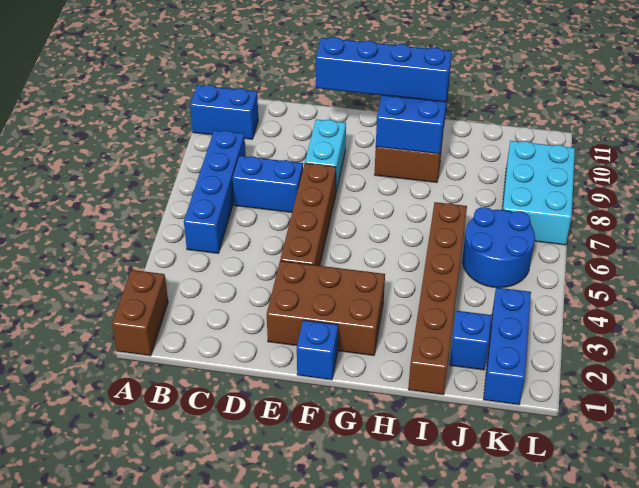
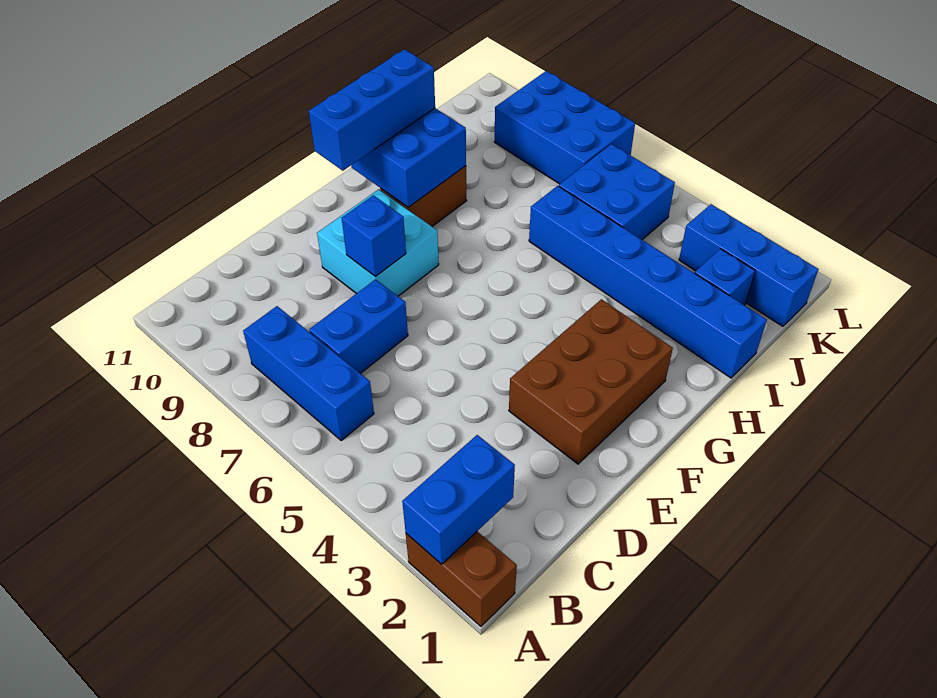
blue brick A10:B10 level 1 -> blue brick A2:B2 level 2
blue brick B5:B8 level 1 -> blue brick B6:B8 level 1
brown brick E4:E7 level 1 -> none
cyan brick E8:E9 level 1 -> cyan brick E8:F9 level 1
blue brick E10:H10 level 3 -> blue brick F10:H10 level 3
blue brick F1 level 1 -> blue brick E8 level 2
brown brick I1:I6 level 1 -> blue brick I1:I6 level 1
blue round brick J5:K6 level 1 -> blue brick J5:K6 level 1
cyan brick K7:L9 level 1 -> blue brick K7:L9 level 1

